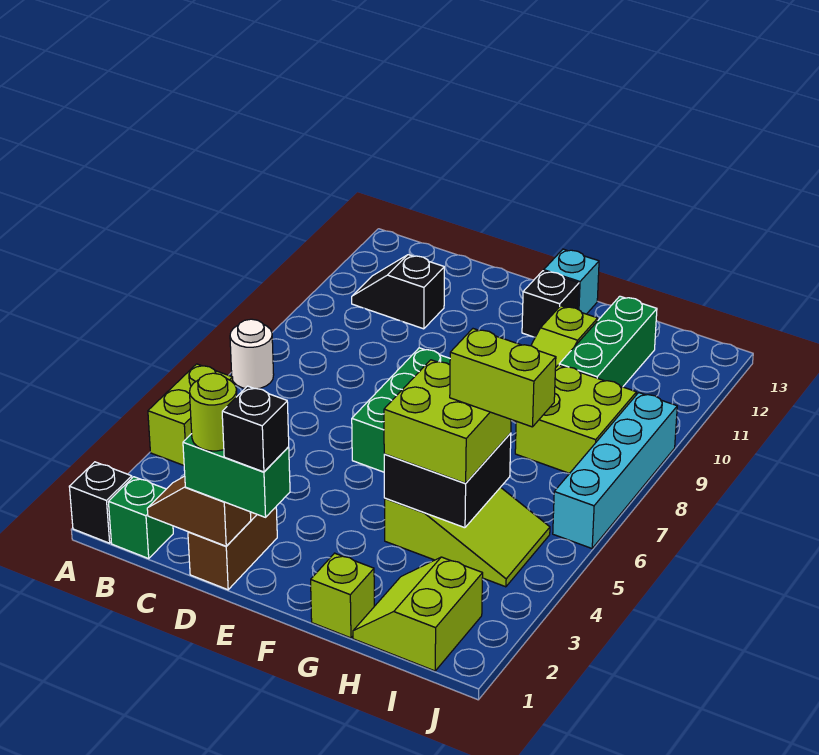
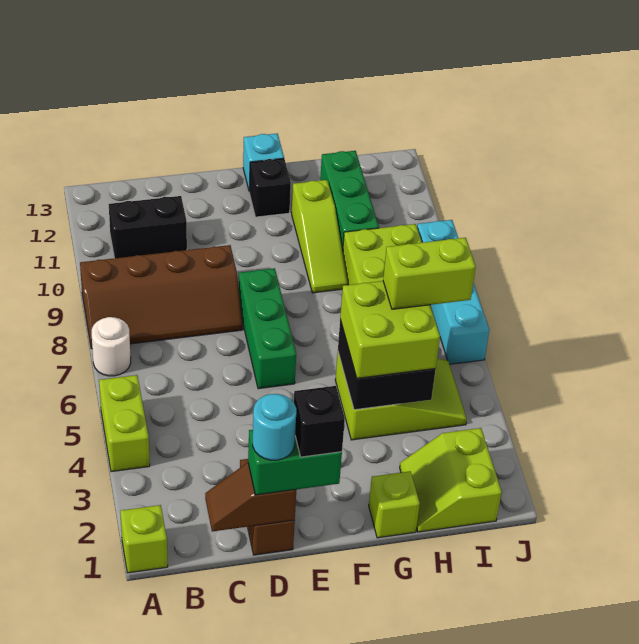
black brick A1 level 1 -> lime brick A1 level 1
none -> brown slope A8:D9 level 1 top 9
green brick B1 level 1 -> none
black slope B11:C11 level 1 top C -> black brick B11:C11 level 1
lime round brick D1 level 4 -> cyan round brick D1 level 4

